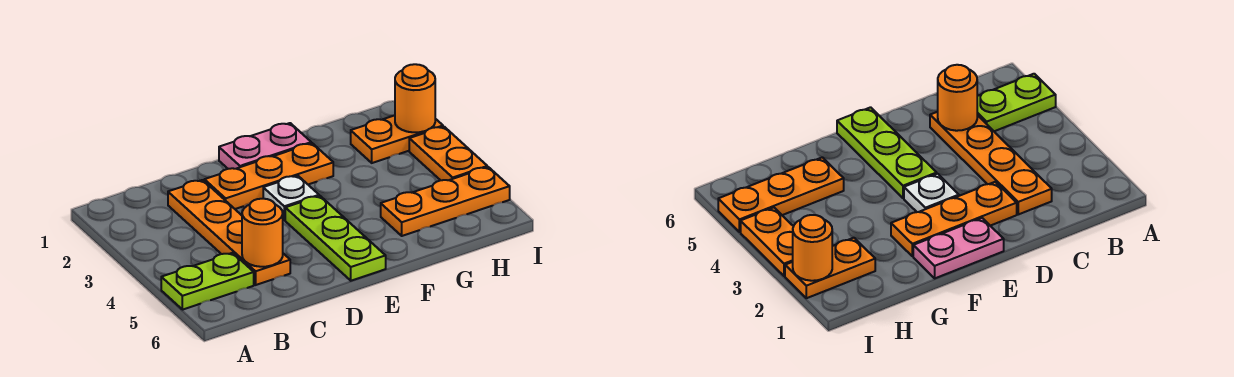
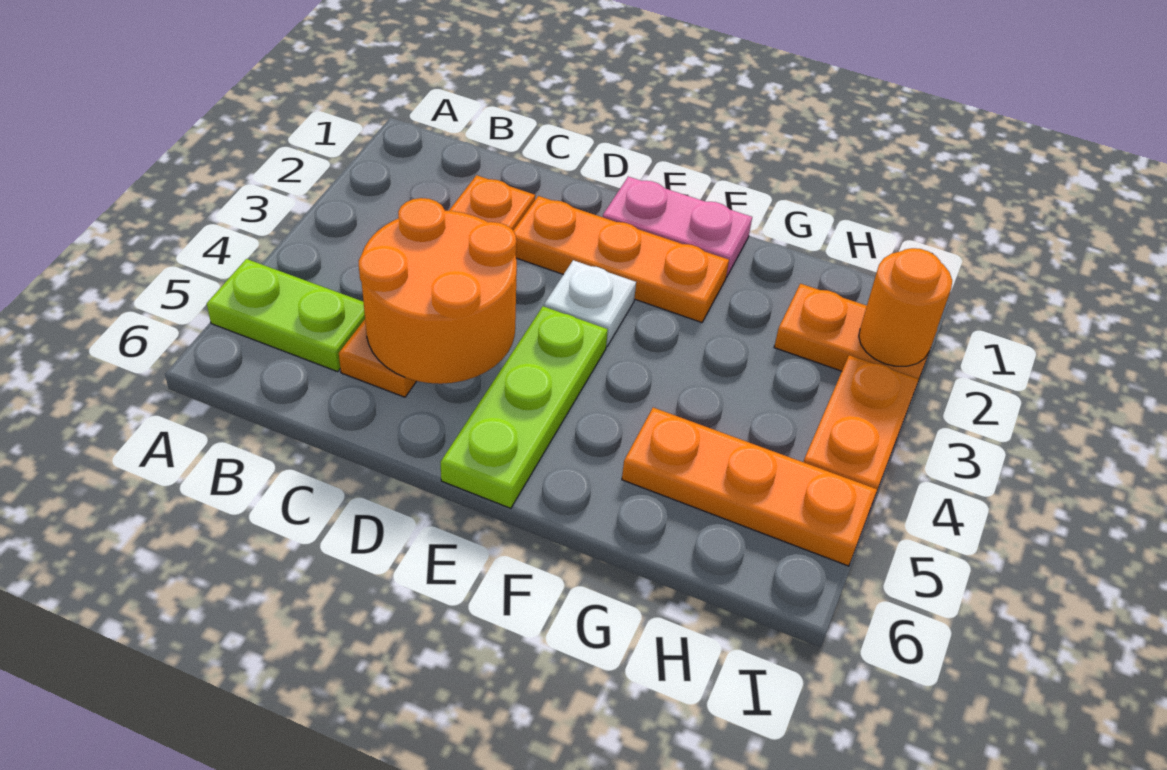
orange round brick C5 level 2 -> orange round brick C4:D5 level 2

